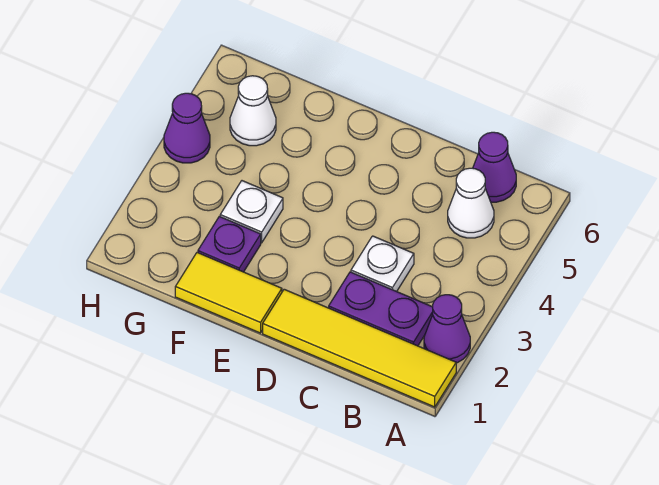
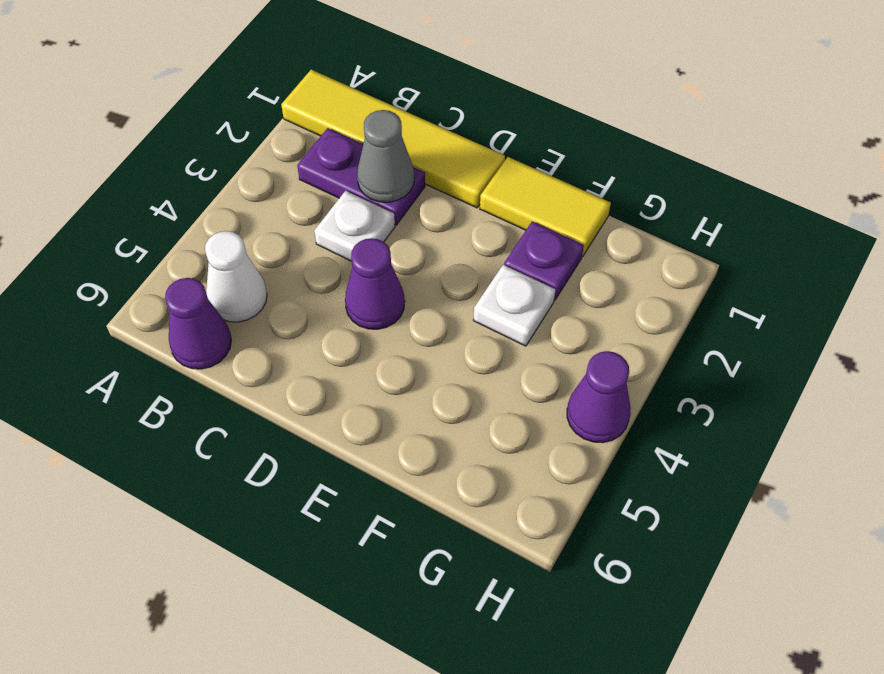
purple cone A2 level 1 -> purple cone D4 level 1
none -> grey cone C2 level 2
white cone G5 level 1 -> none

